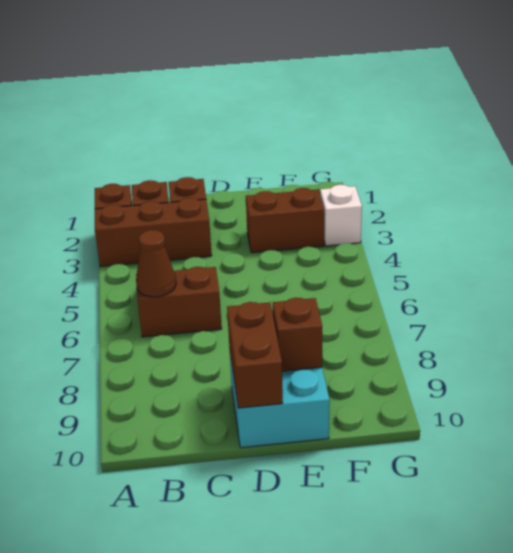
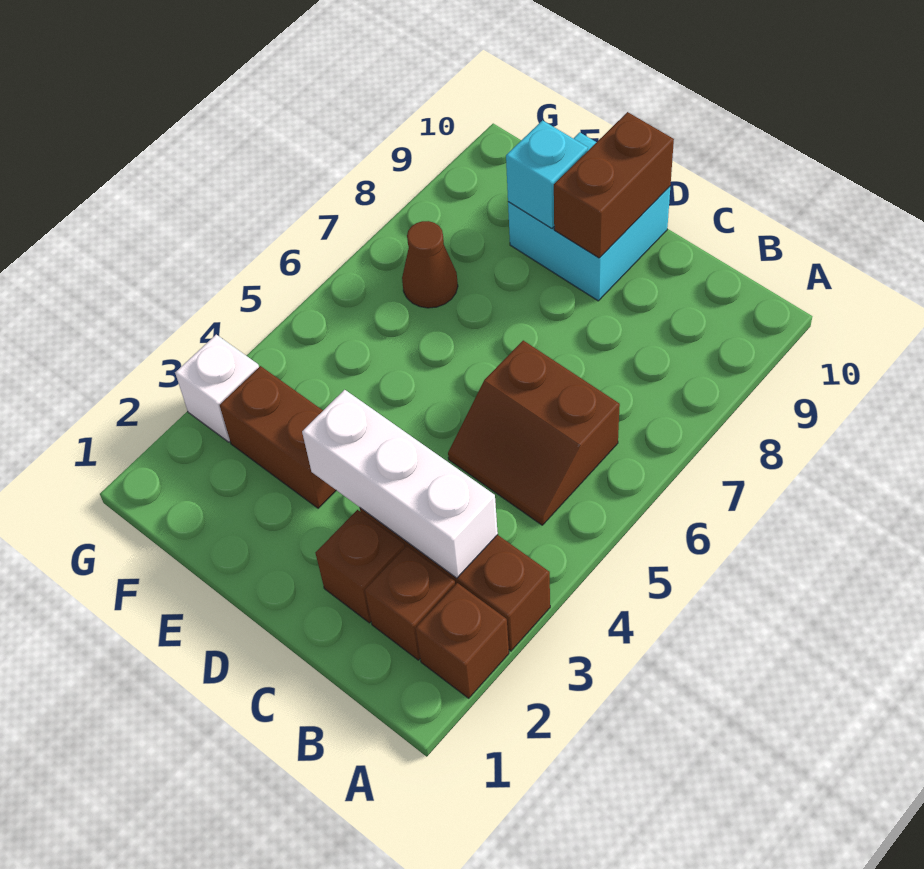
none -> white brick B3:D3 level 2
brown cone B6 level 2 -> brown cone F7 level 1
brown brick E9 level 2 -> cyan brick E9 level 2

